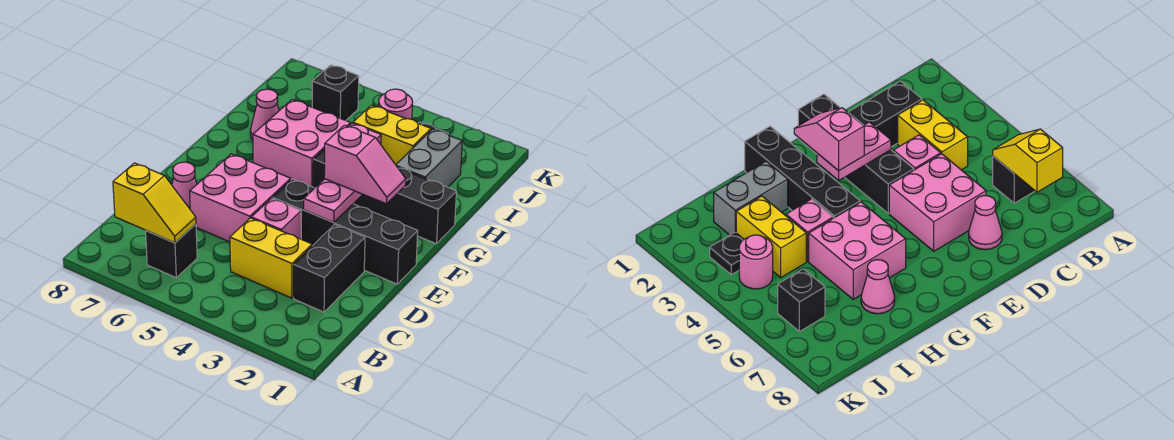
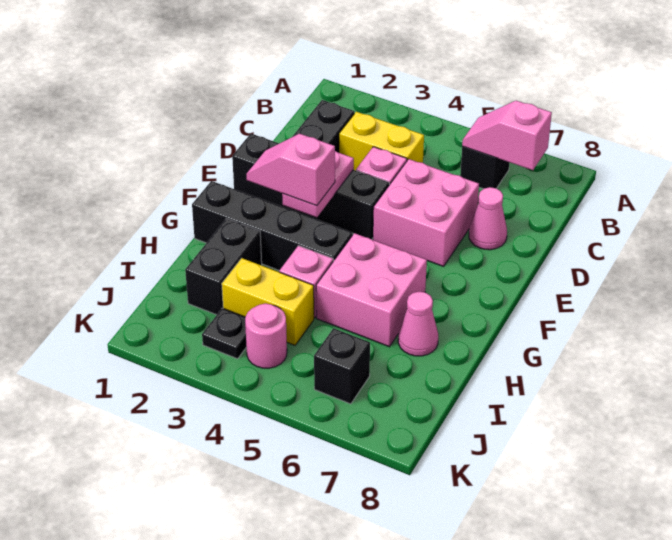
yellow slope B6:B7 level 2 top 7 -> pink slope B6:B7 level 2 top 7
grey brick H2:I2 level 1 -> black brick H2:I2 level 1

